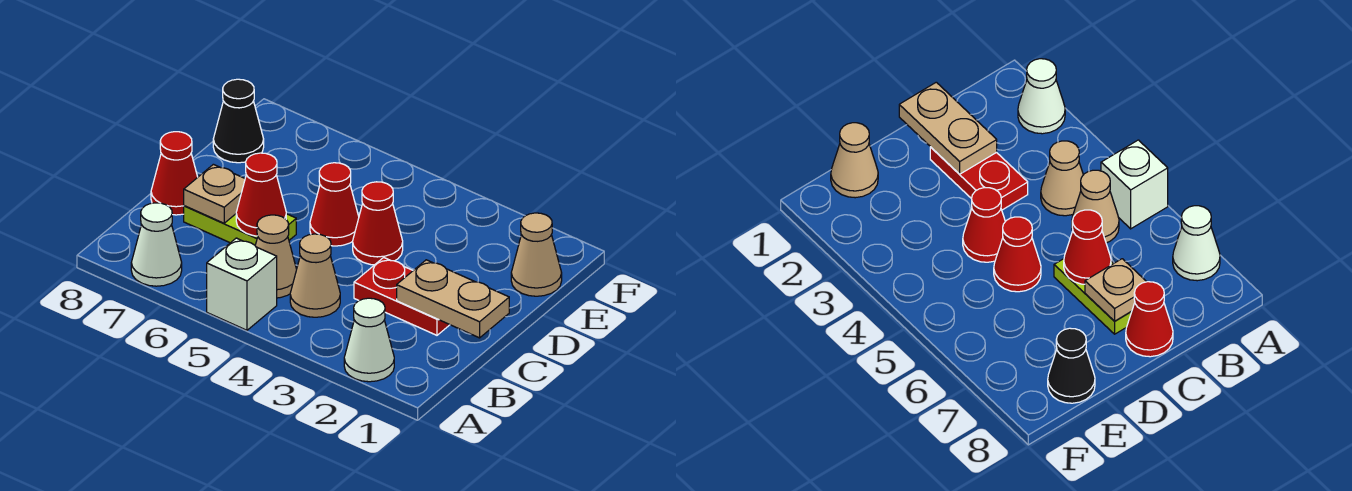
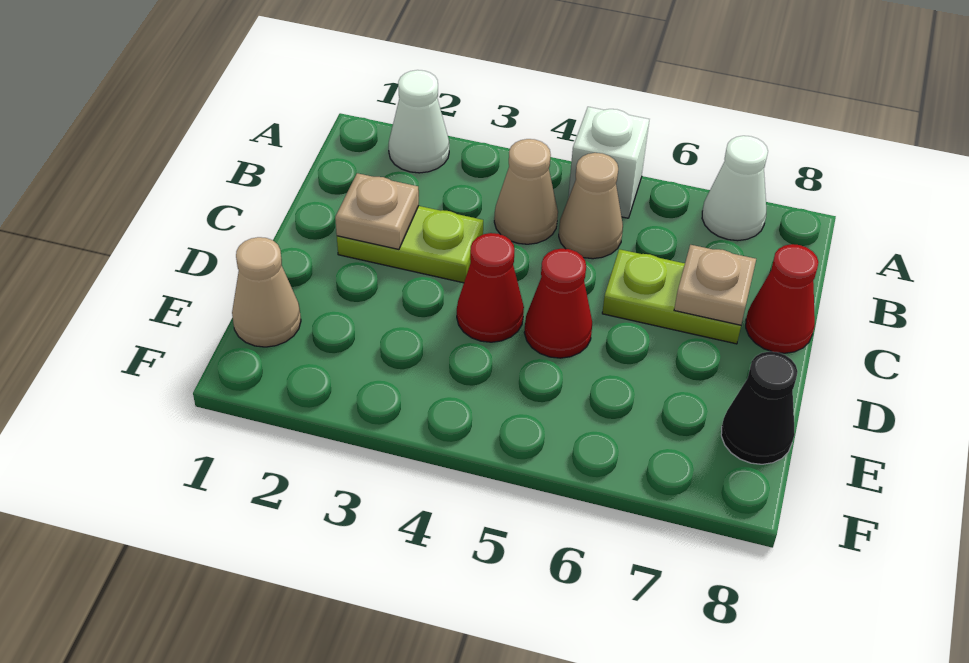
tan plate C1:C2 level 2 -> tan plate C2 level 2
red plate C2:C3 level 1 -> lime plate C2:C3 level 1
red cone C6 level 2 -> none

